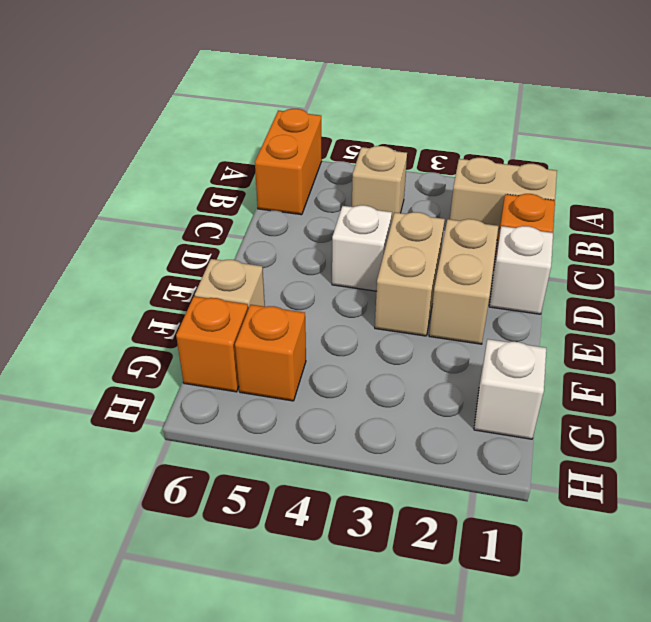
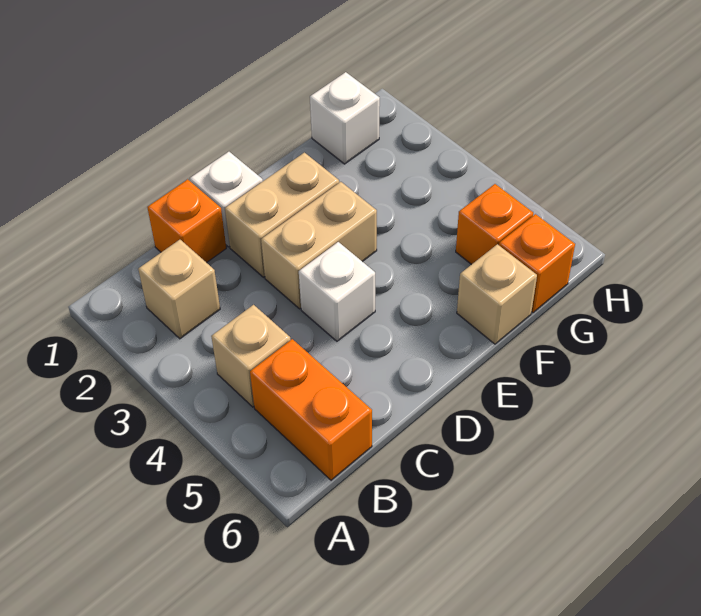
orange brick A6:B6 level 1 -> orange brick B5:B6 level 1
tan brick B1:B2 level 1 -> tan brick B2 level 1

